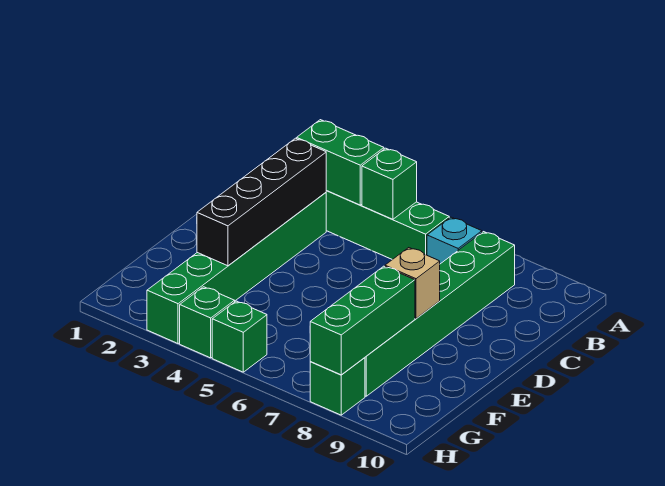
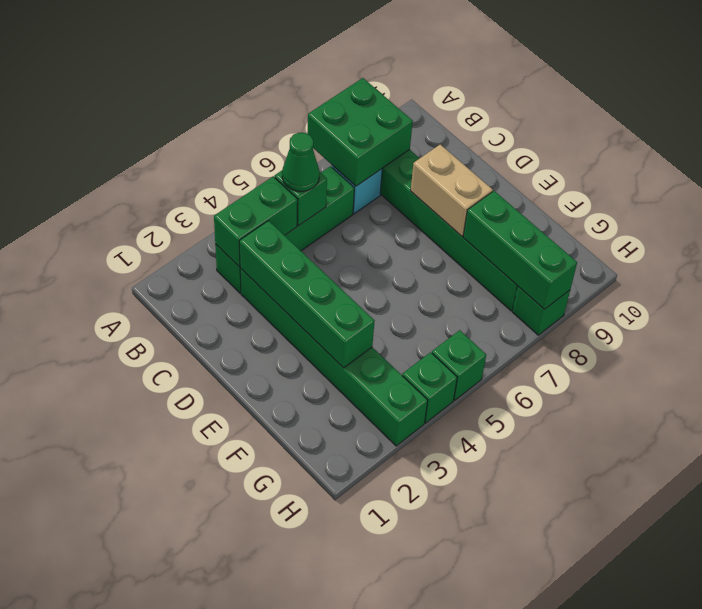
none -> green brick A7:B8 level 2
none -> green cone B5 level 3
black brick C3:F3 level 2 -> green brick C3:F3 level 2
tan brick E8 level 2 -> tan brick D8:E8 level 2

